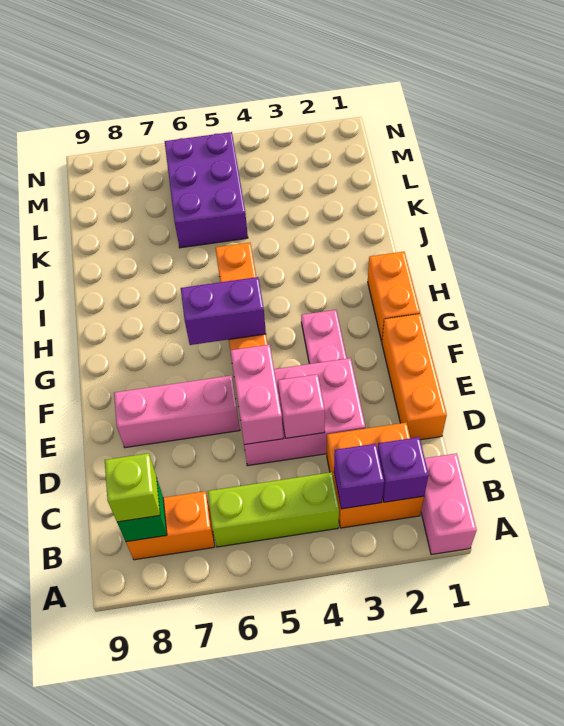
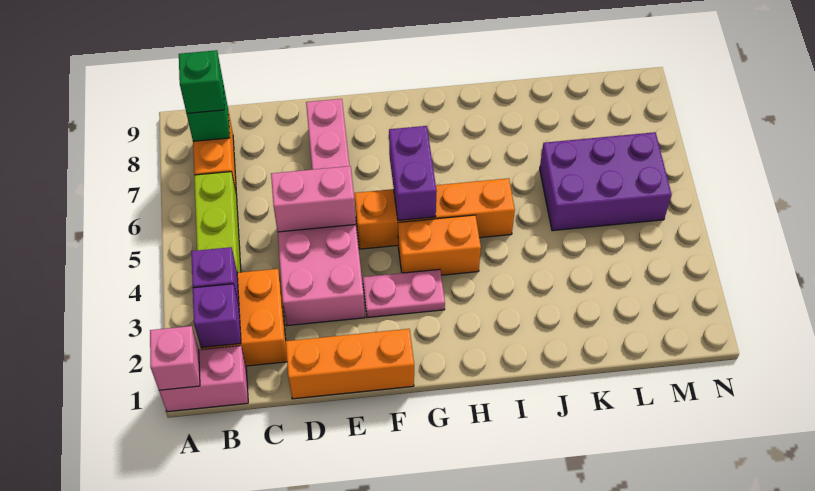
lime brick B8 level 3 -> green brick B8 level 3
pink brick D4 level 2 -> pink brick A1 level 2
orange brick G1:H1 level 1 -> orange brick G4:H4 level 1

